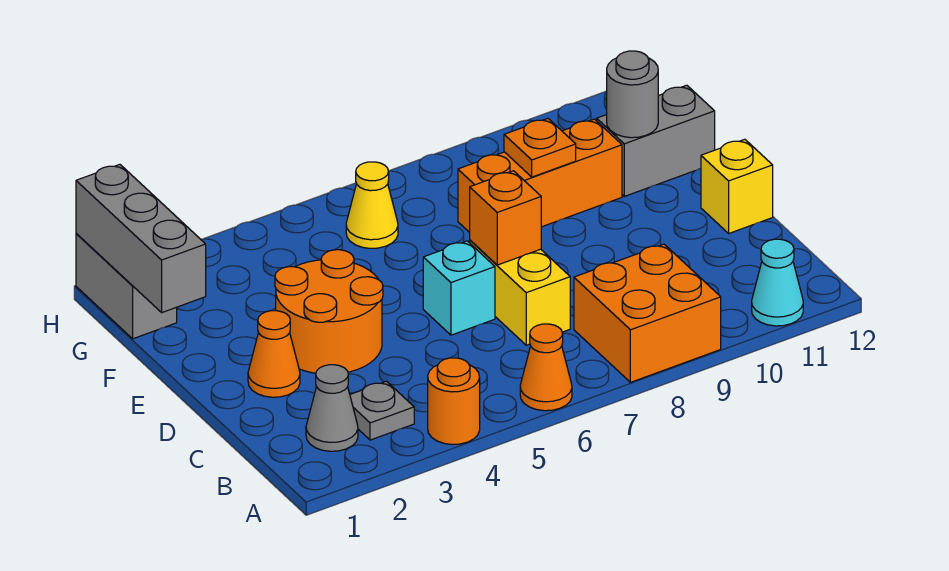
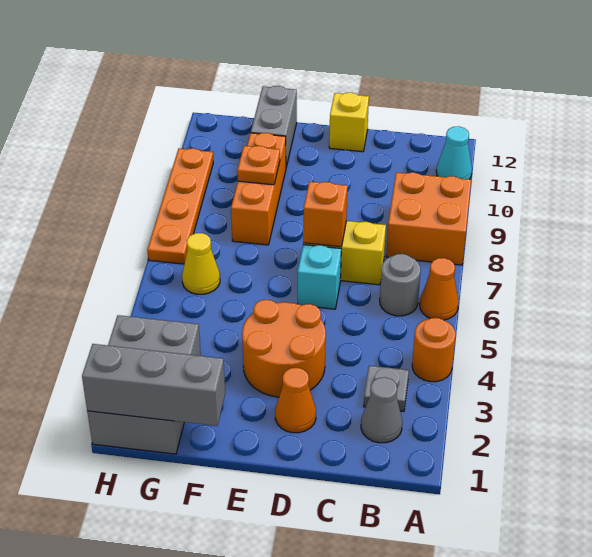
grey round brick F11 level 2 -> grey round brick B6 level 1
grey brick G1:H1 level 1 -> grey brick G1:H3 level 1
none -> orange plate H7:H10 level 1

